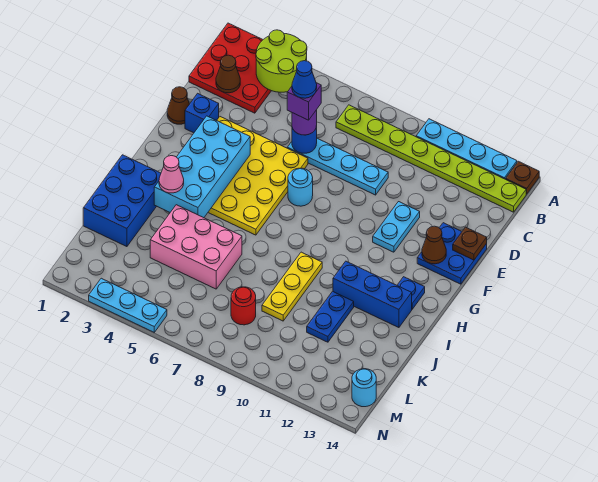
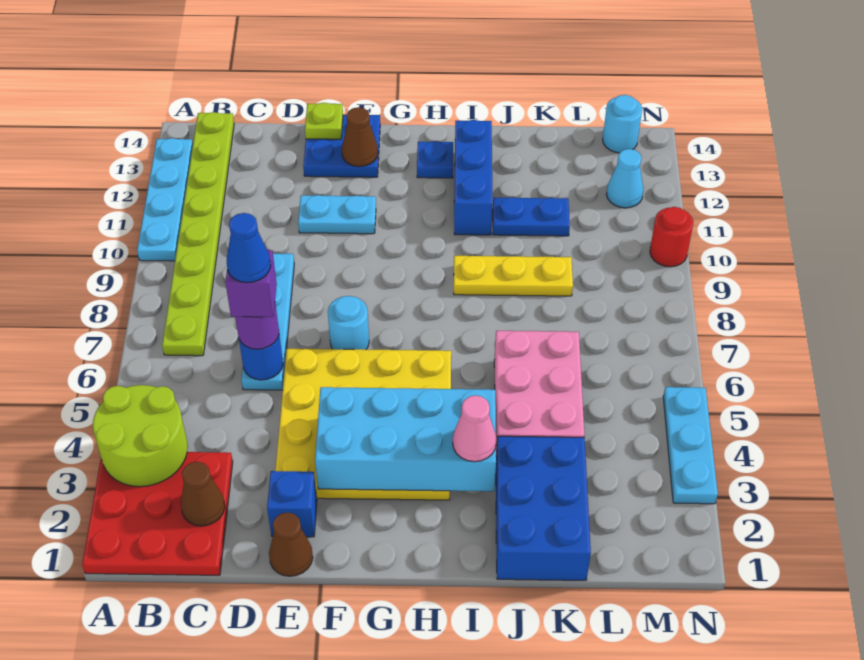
brown plate A14 level 1 -> none
brown plate E14 level 2 -> lime plate E14 level 2
blue brick I1:K2 level 1 -> blue brick J1:K3 level 1
red round brick L8 level 1 -> red round brick N10 level 1
none -> cyan cone M12 level 1

